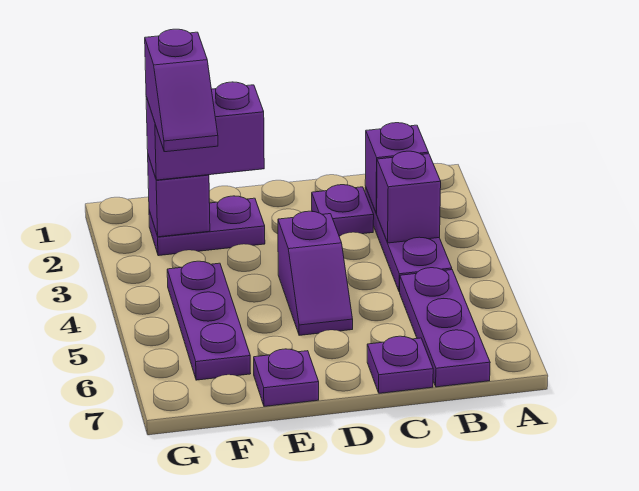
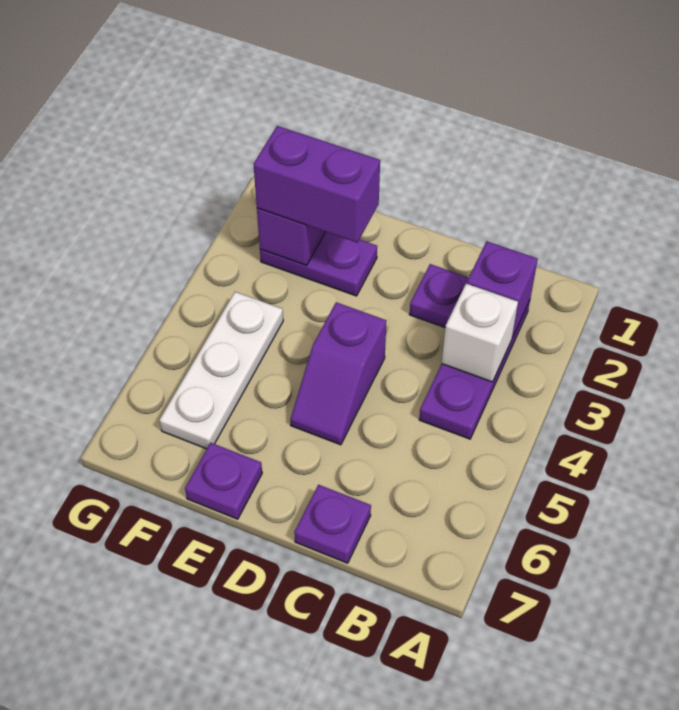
purple brick B3 level 2 -> white brick B3 level 2
purple plate B5:B7 level 1 -> none
purple slope F2:F3 level 4 top 2 -> none
purple plate F4:F6 level 1 -> white plate F4:F6 level 1

